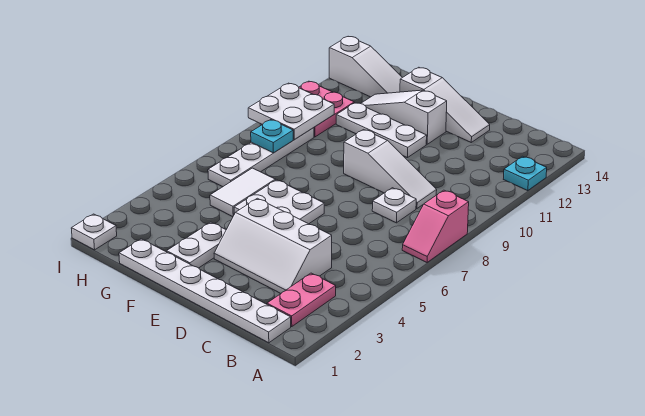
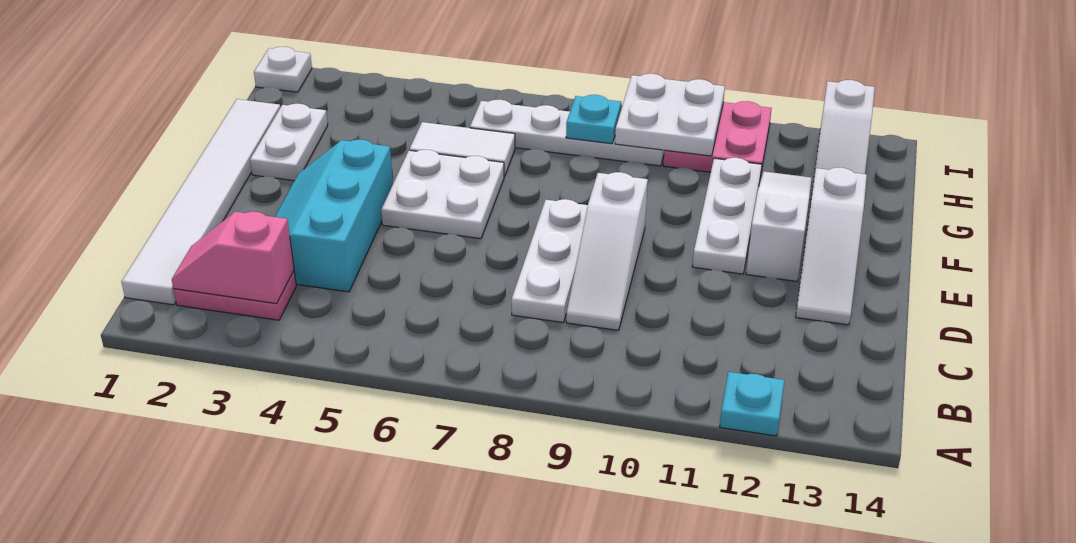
pink slope A7:A8 level 1 top 8 -> pink slope B2:B3 level 2 top 3
white plate B1:G1 level 1 -> white tile B1:G1 level 1
white slope C3:E4 level 1 top 4 -> cyan slope C3:E4 level 1 top 4
white plate C8 level 1 -> white plate C8:E8 level 1
white plate F2:F3 level 1 -> white plate F2:G2 level 1

